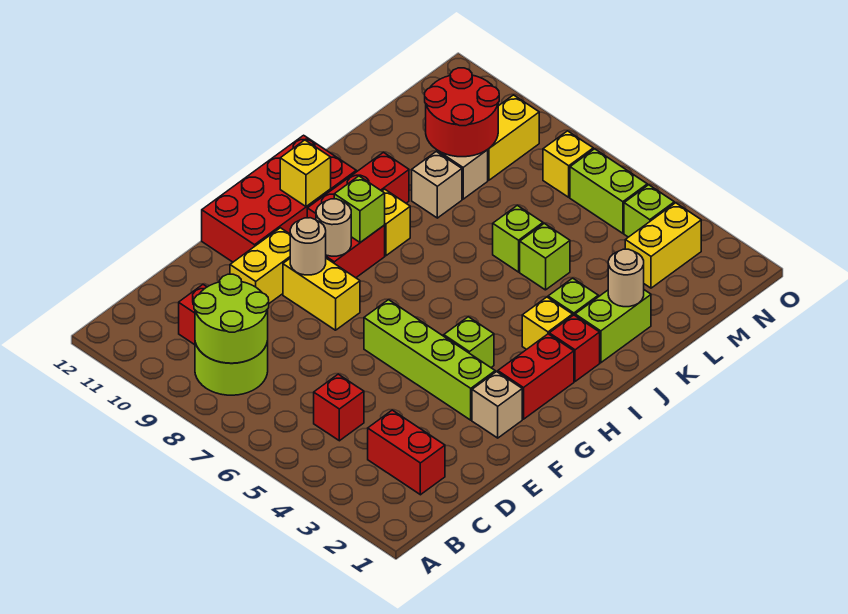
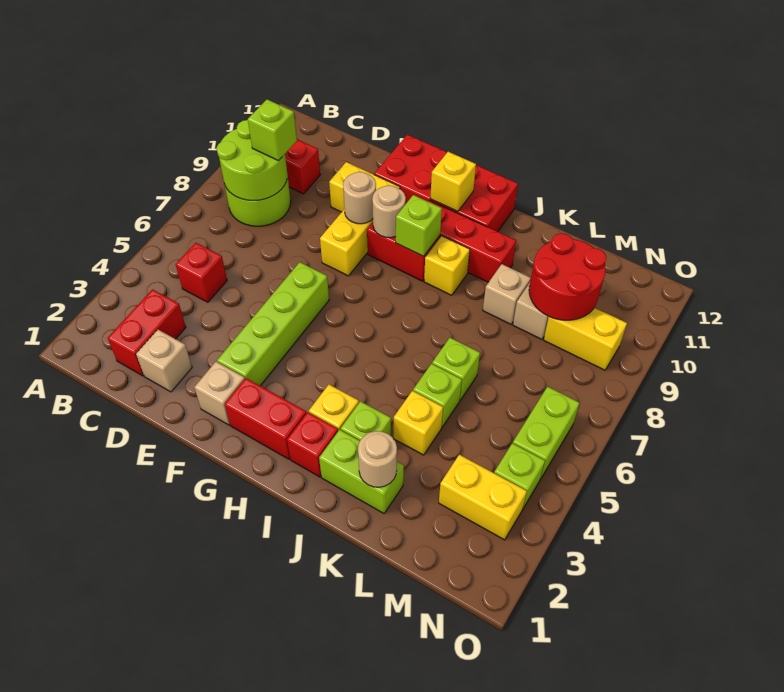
none -> tan brick D2 level 1
lime brick G4 level 1 -> lime brick C9 level 3
yellow brick N7 level 1 -> yellow brick K4 level 1

